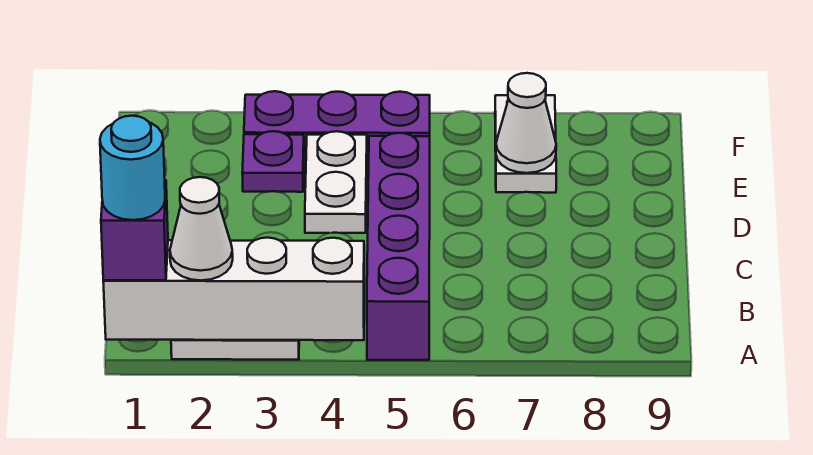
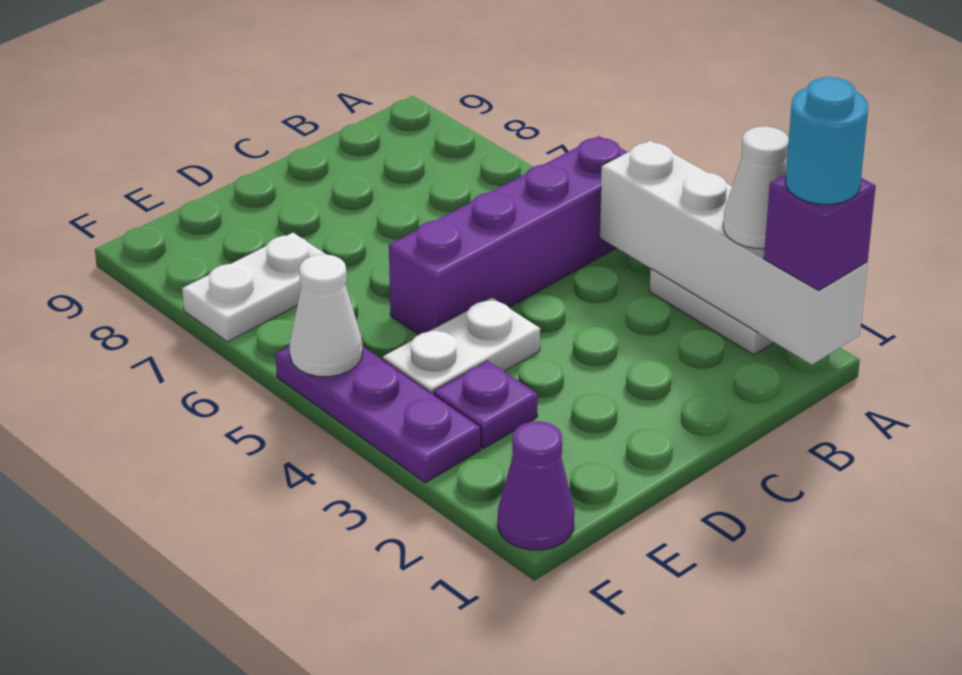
white cone E7 level 2 -> white cone F5 level 2
none -> purple cone F1 level 1

